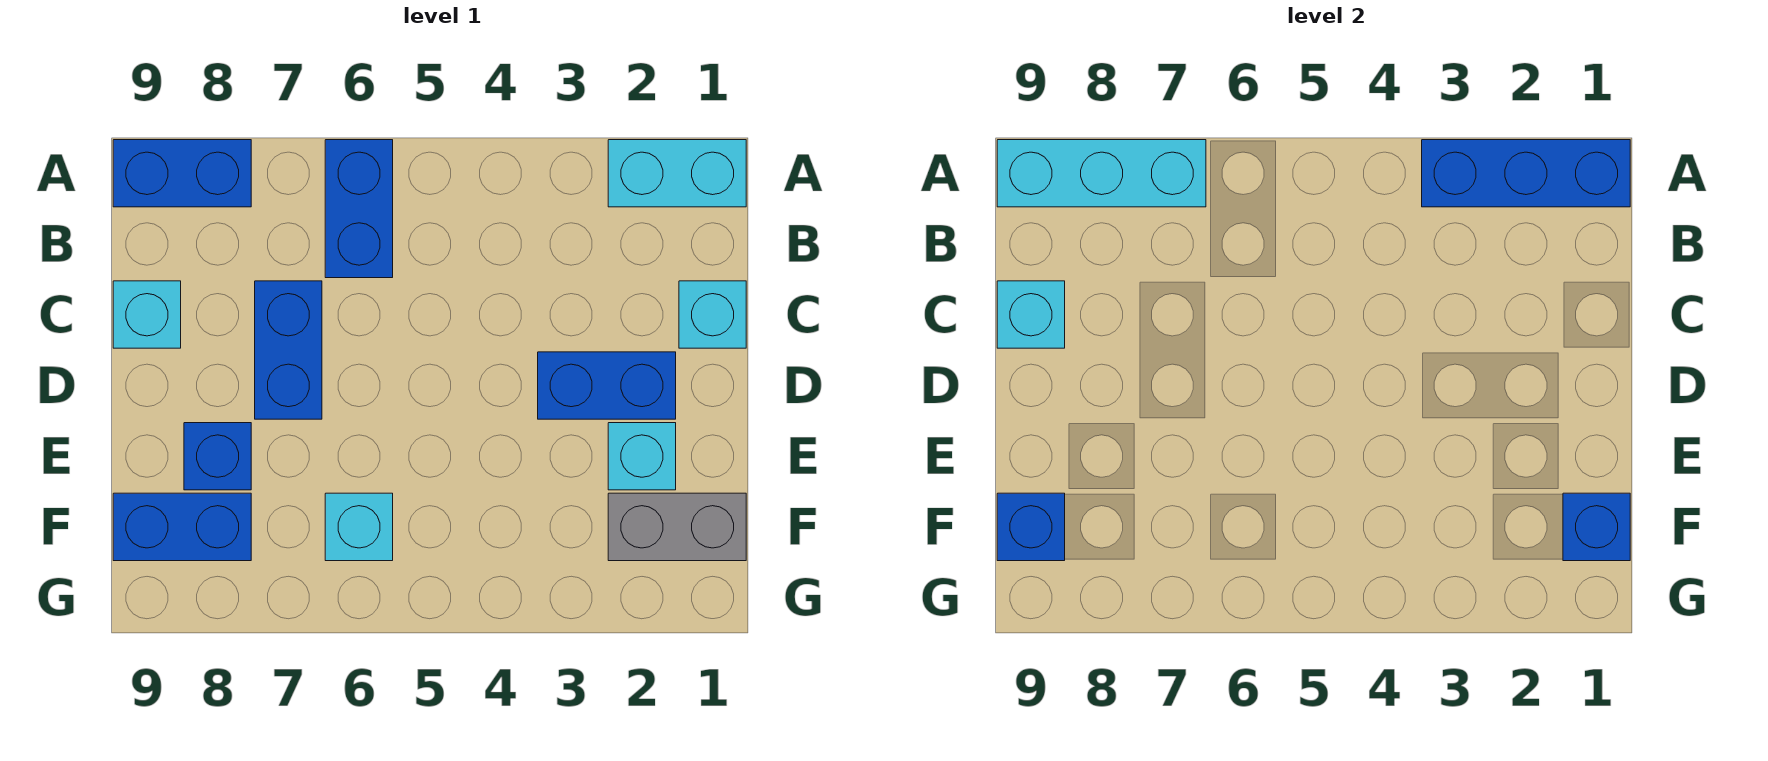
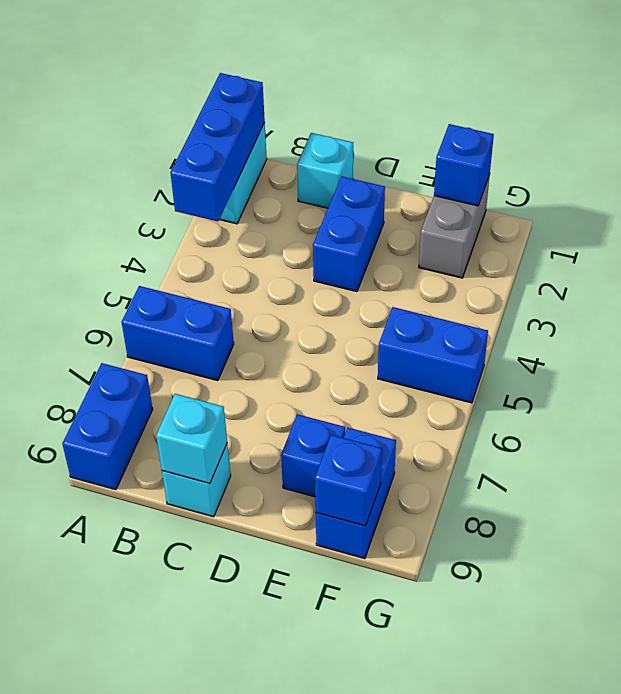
cyan brick A7:A9 level 2 -> none
blue brick C7:D7 level 1 -> blue brick F5:G5 level 1
cyan brick E2 level 1 -> none
cyan brick F6 level 1 -> none

